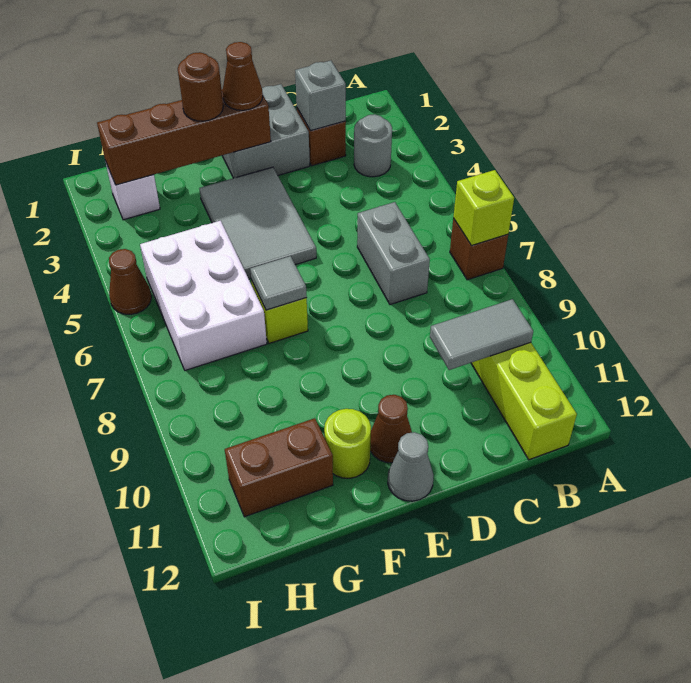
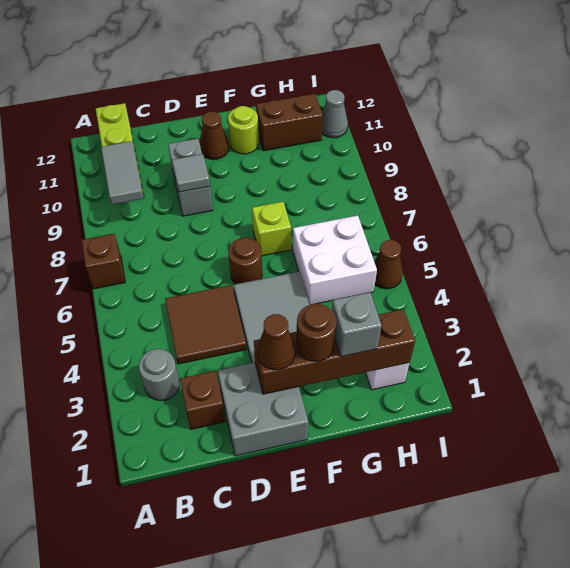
lime brick A7 level 2 -> none
grey tile B10:C10 level 2 -> grey tile B9:B10 level 2
grey brick C2 level 2 -> grey brick G2 level 3
none -> brown tile C4:D5 level 1
grey brick C6:C7 level 1 -> grey brick D9:D10 level 1
none -> brown round brick E6 level 1
grey cone E12 level 1 -> grey cone I11 level 1
grey tile F7 level 2 -> grey tile D9 level 2
white brick G5:H7 level 1 -> white brick G5:H6 level 1

